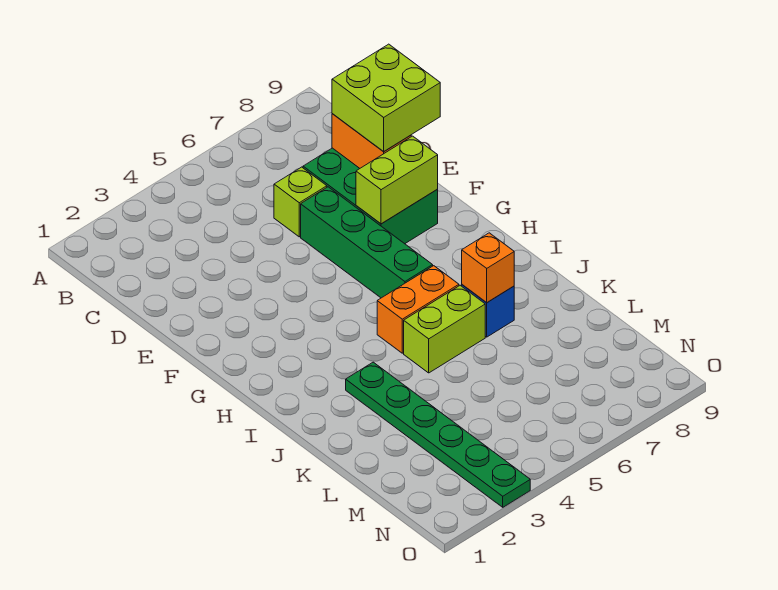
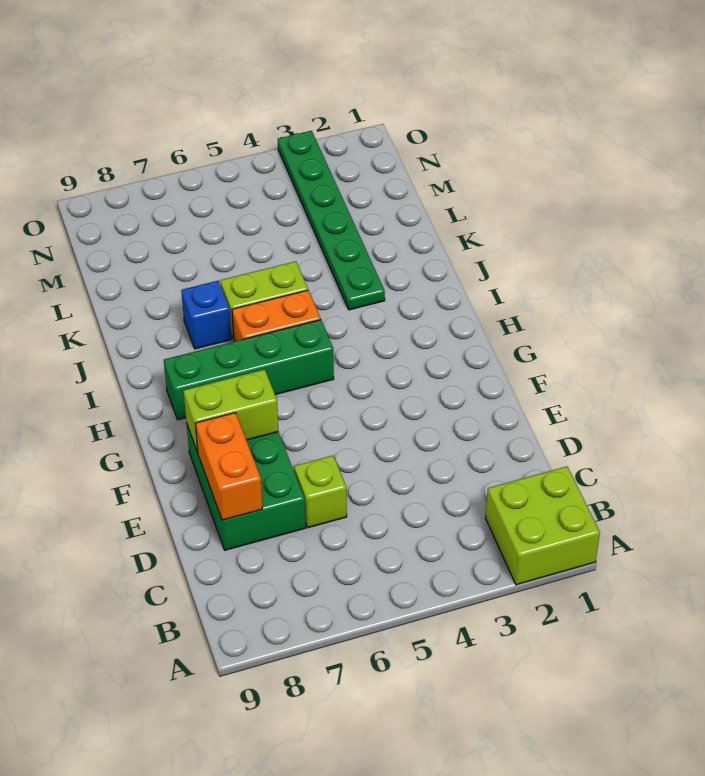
lime brick D8:E9 level 3 -> lime brick A1:B2 level 1
green brick E6:H6 level 1 -> green brick H5:H8 level 1
orange brick J7 level 2 -> none

